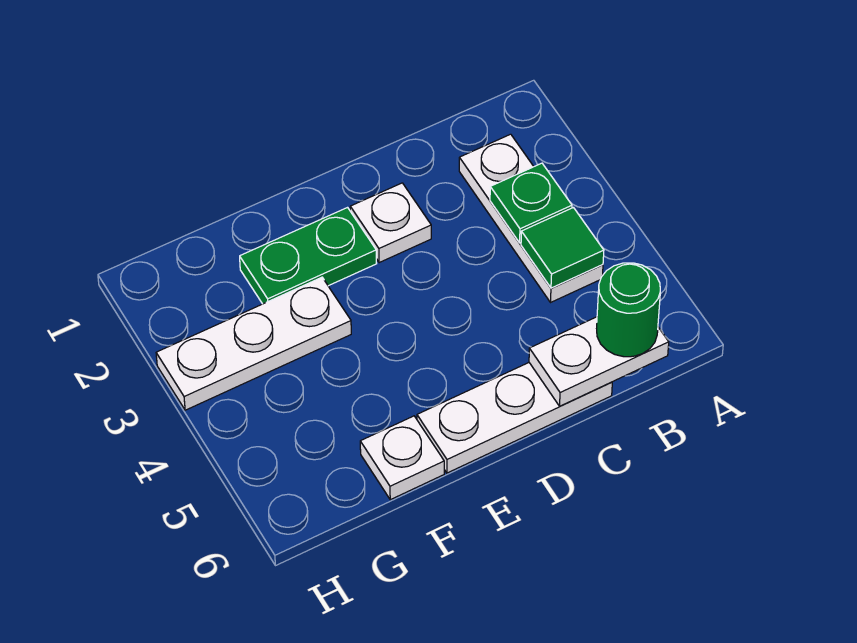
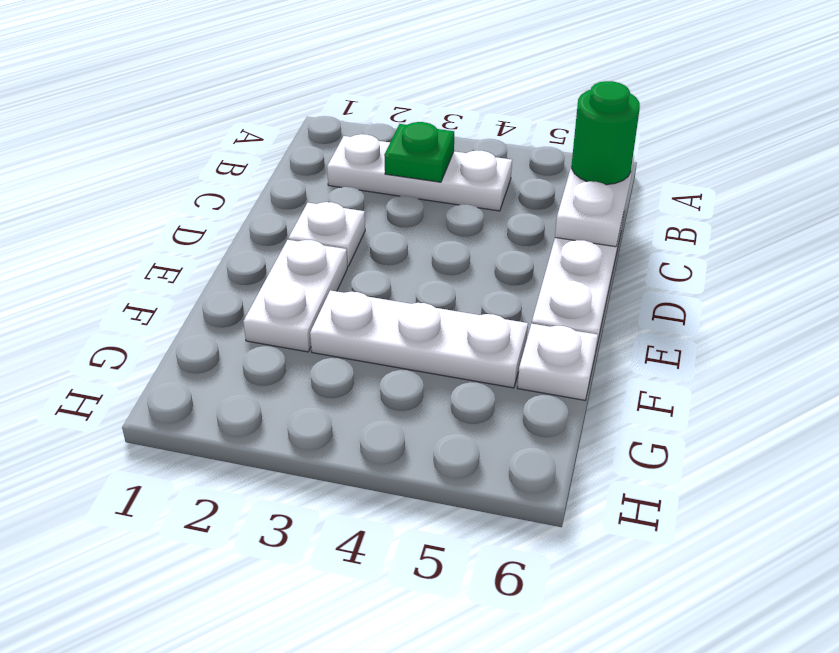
green tile B4 level 2 -> none
green plate E2:F2 level 1 -> white plate E2:F2 level 1
white plate F3:H3 level 1 -> white plate F3:F5 level 1

